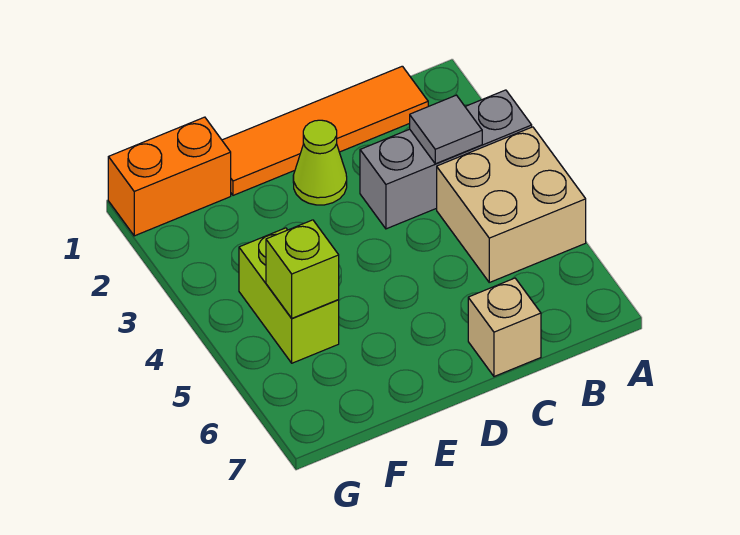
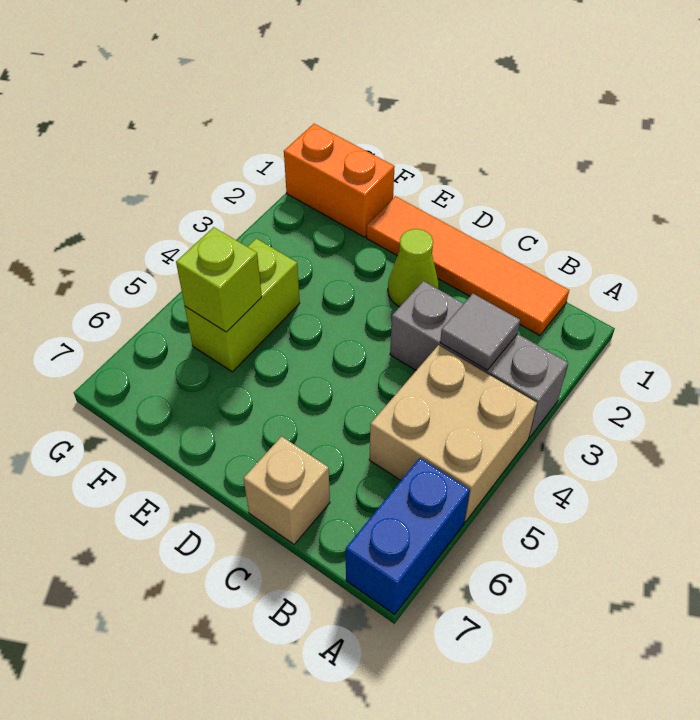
none -> blue brick A6:A7 level 1

